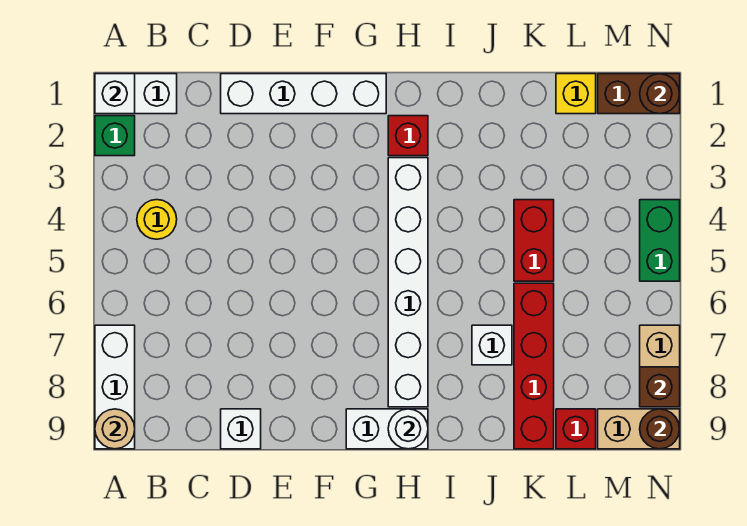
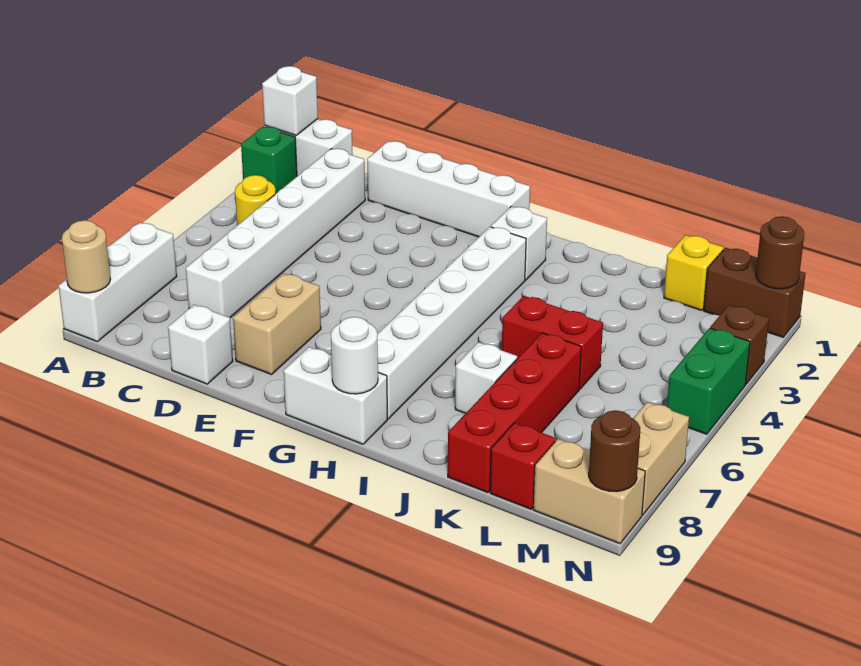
none -> white brick C2:C7 level 1
none -> tan brick E7:E8 level 1
red brick H2 level 1 -> white brick H2 level 1
red brick K4:K5 level 1 -> red brick J5:K5 level 1
brown brick N8 level 2 -> brown brick N3 level 1

